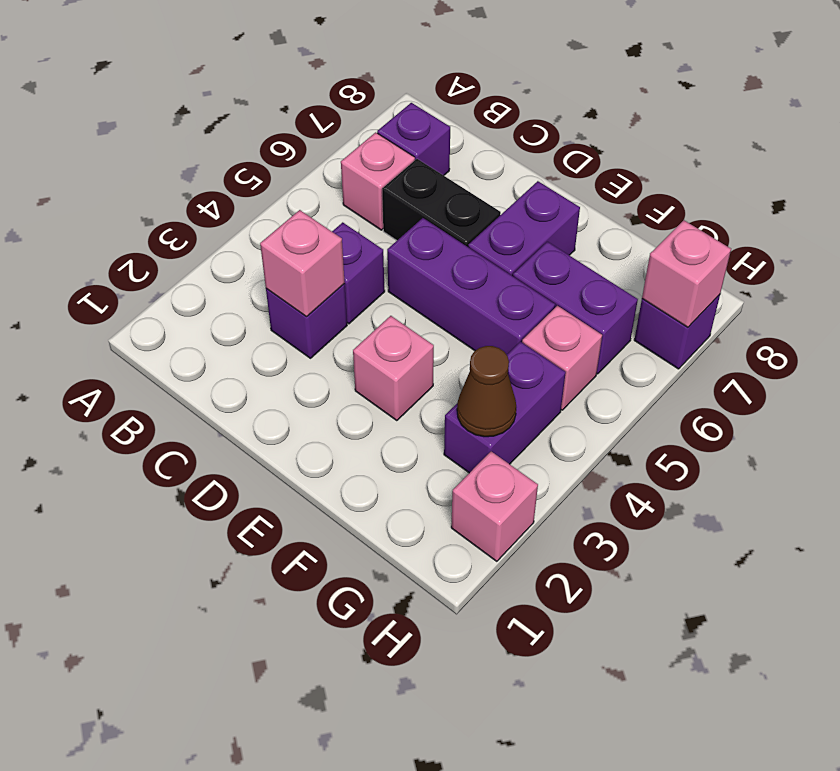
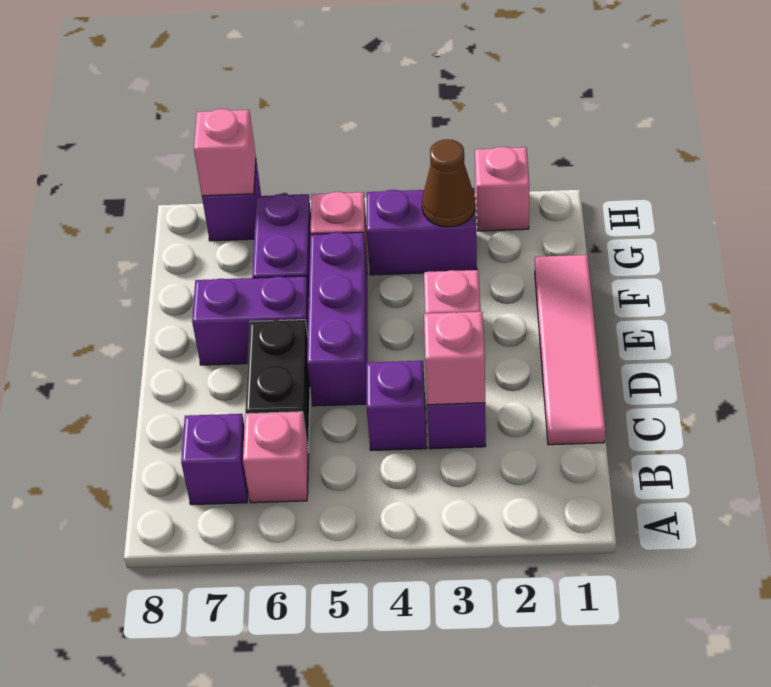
none -> pink tile C1:F1 level 1

